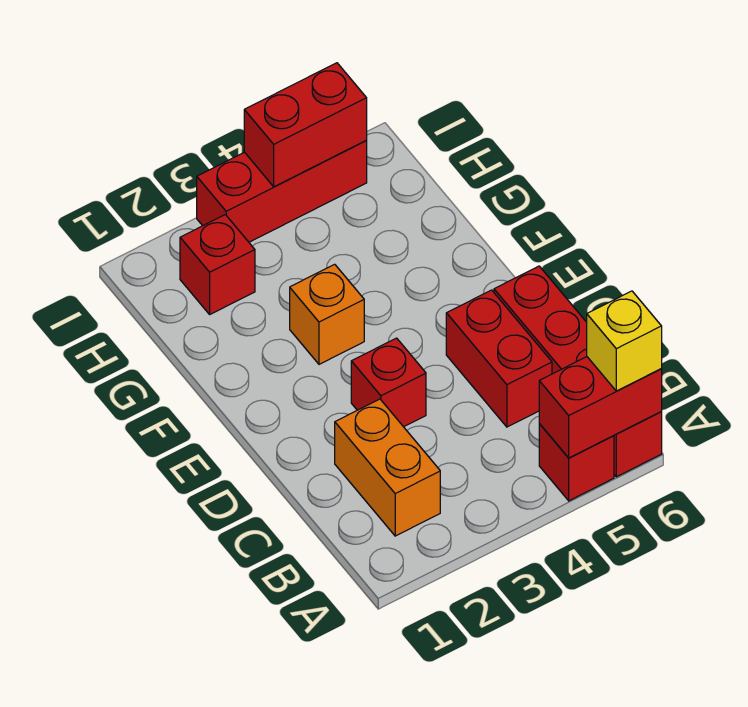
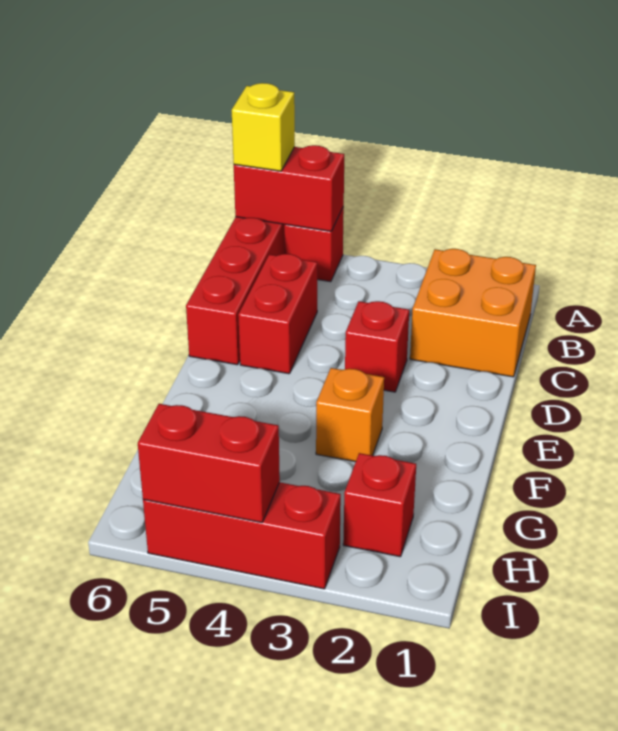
orange brick B2:C2 level 1 -> orange brick B1:C2 level 1

